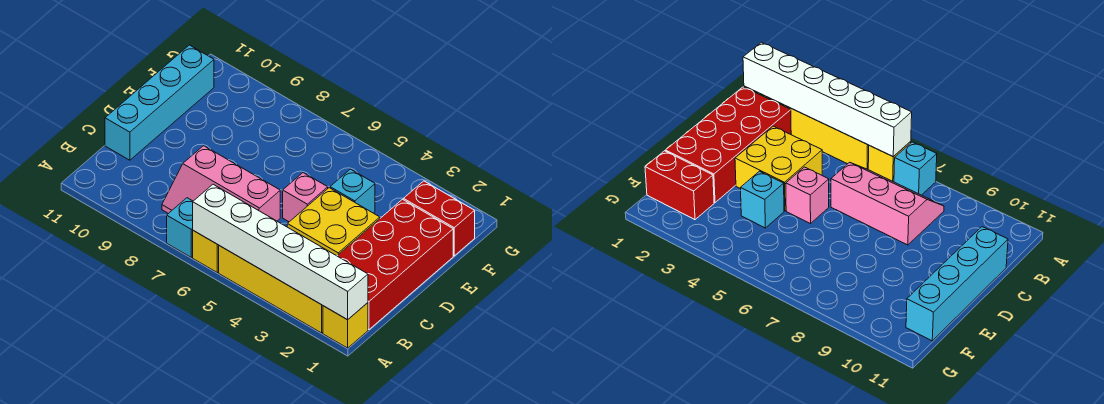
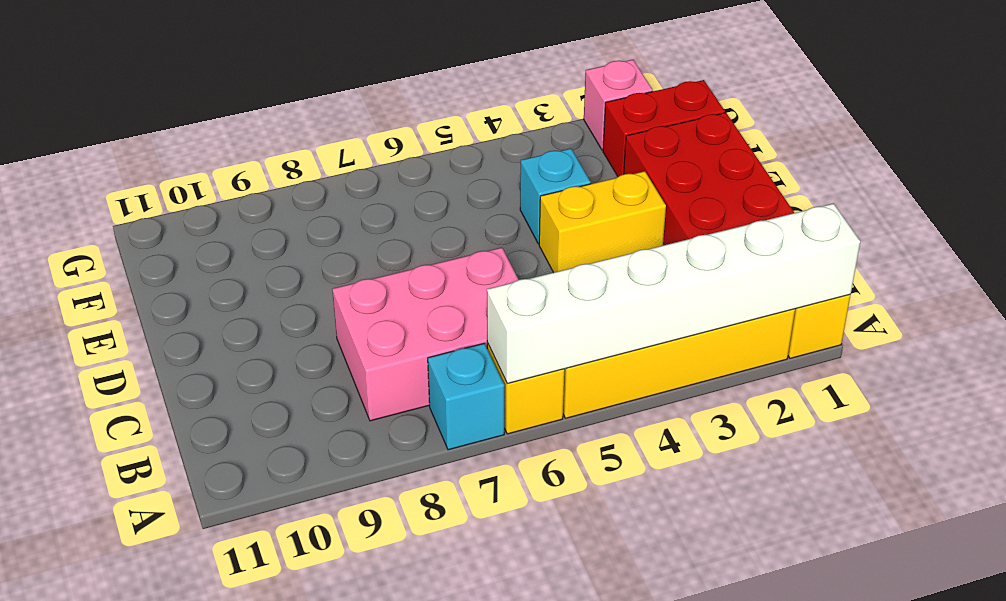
pink slope B6:C8 level 1 top C -> pink brick B6:C8 level 1
yellow brick C3:D4 level 1 -> yellow brick D3:D4 level 1
cyan brick C11:F11 level 1 -> none
pink brick D5 level 1 -> pink brick G2 level 1

